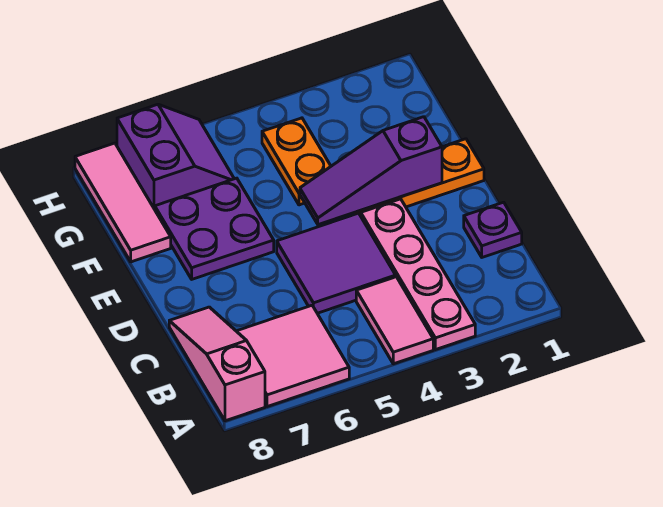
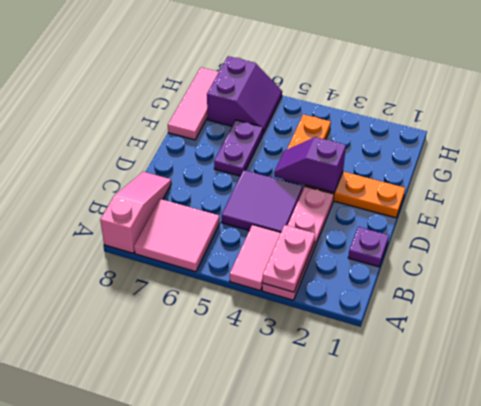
none -> pink plate A3:B3 level 2
purple slope E2:E4 level 2 top 2 -> purple slope E3:E4 level 2 top 3
purple plate E6:F7 level 1 -> purple plate E6:F6 level 1

